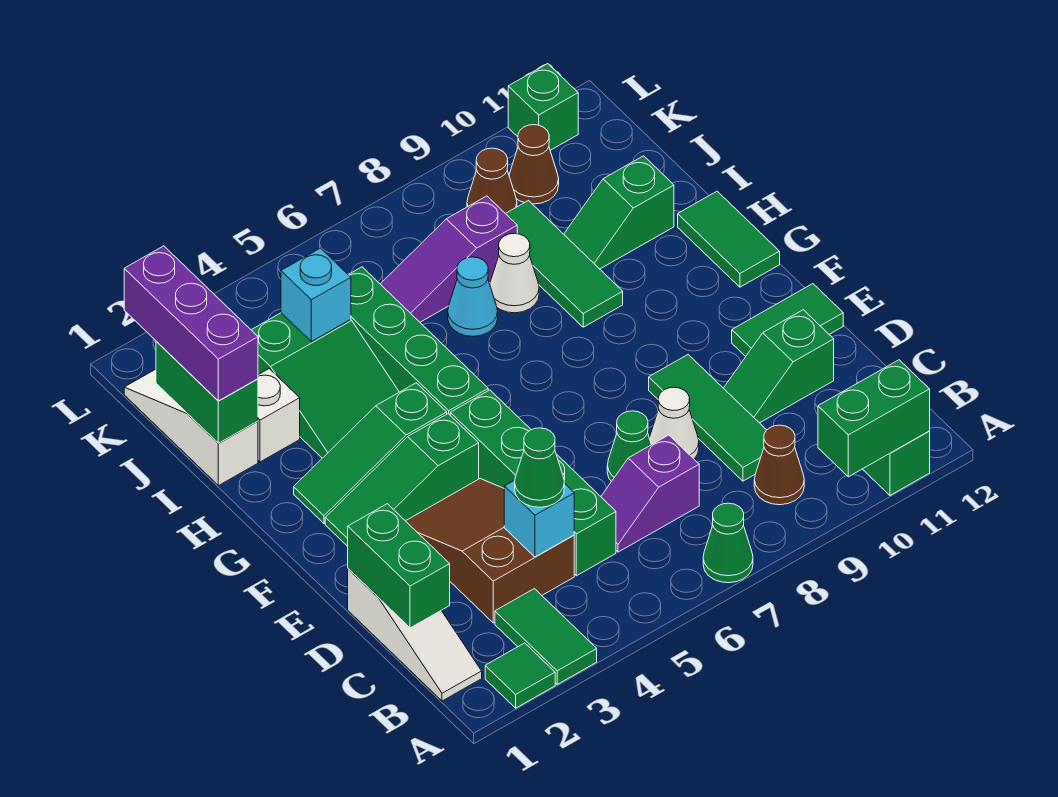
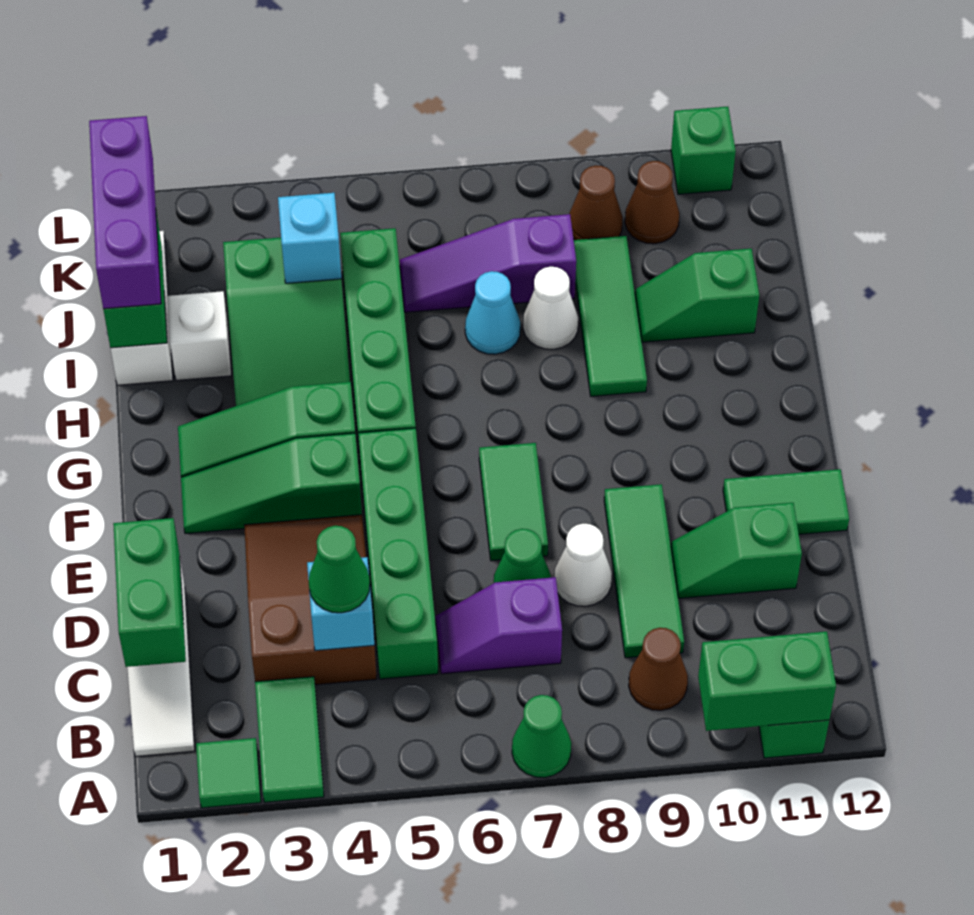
green tile G12:H12 level 1 -> green tile E7:F7 level 1

